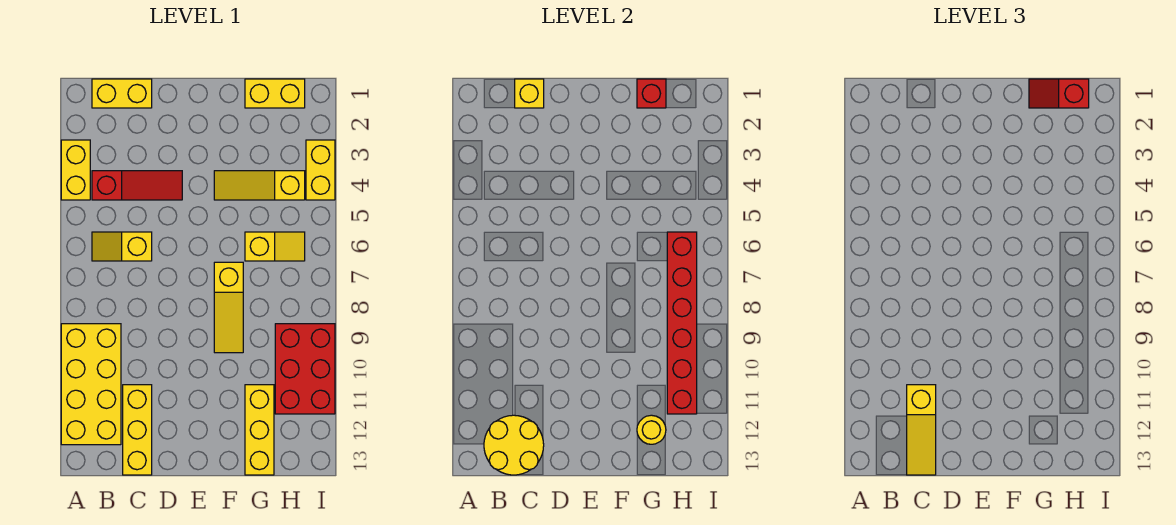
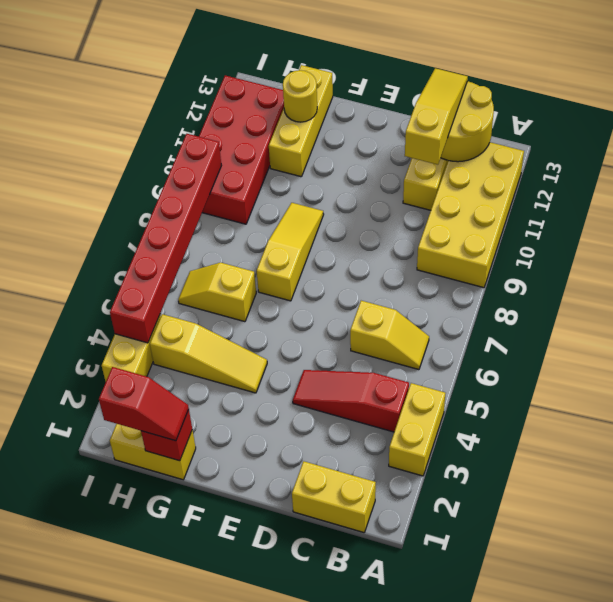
yellow brick C1 level 2 -> none
red brick H6:H11 level 2 -> red brick I4:I9 level 2
red brick H9:I11 level 1 -> red brick H9:I12 level 1

